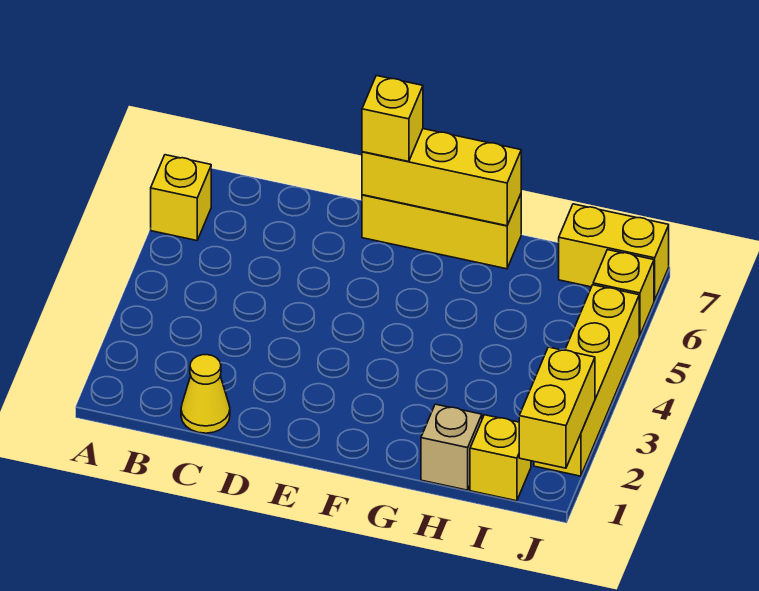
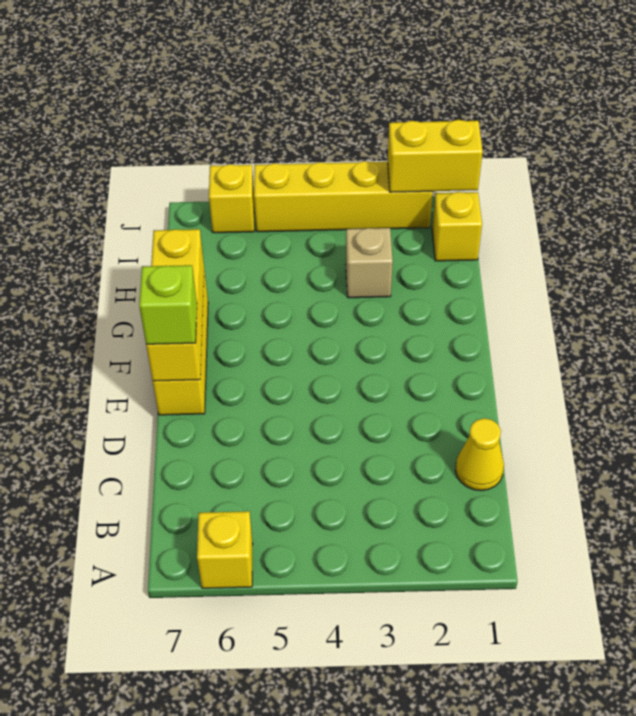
yellow brick E7 level 3 -> lime brick E7 level 3
tan brick H1 level 1 -> tan brick H3 level 1
yellow brick I7:J7 level 1 -> none

